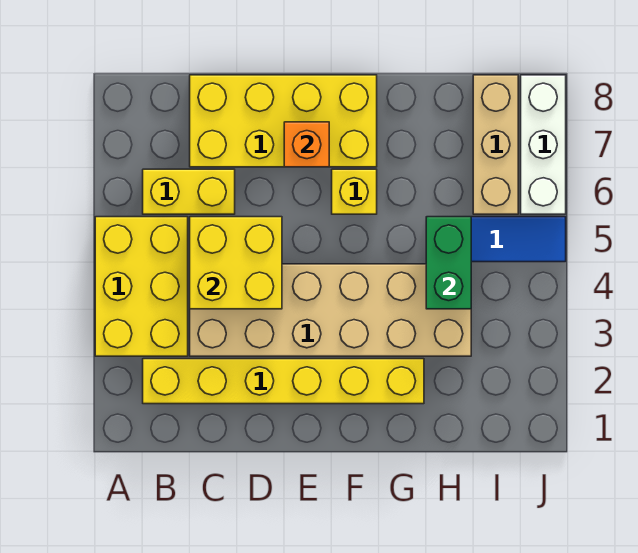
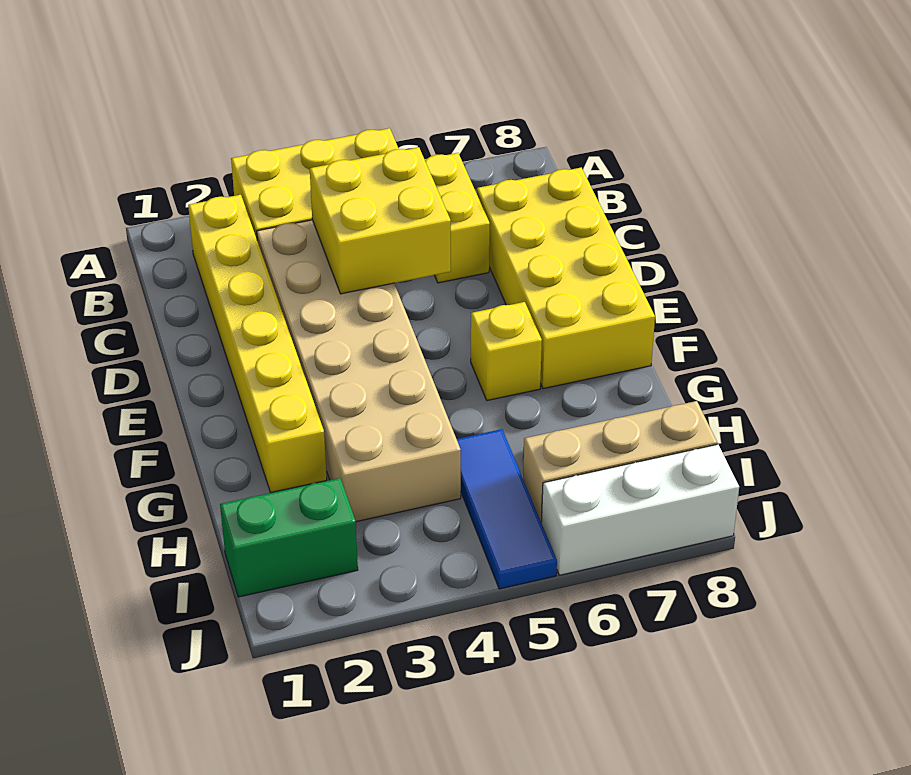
orange brick E7 level 2 -> none
green brick H4:H5 level 2 -> green brick I1:I2 level 1

